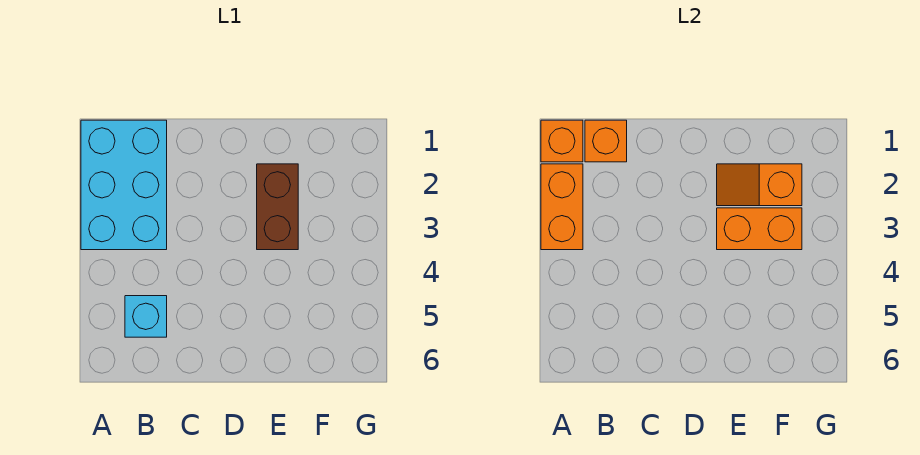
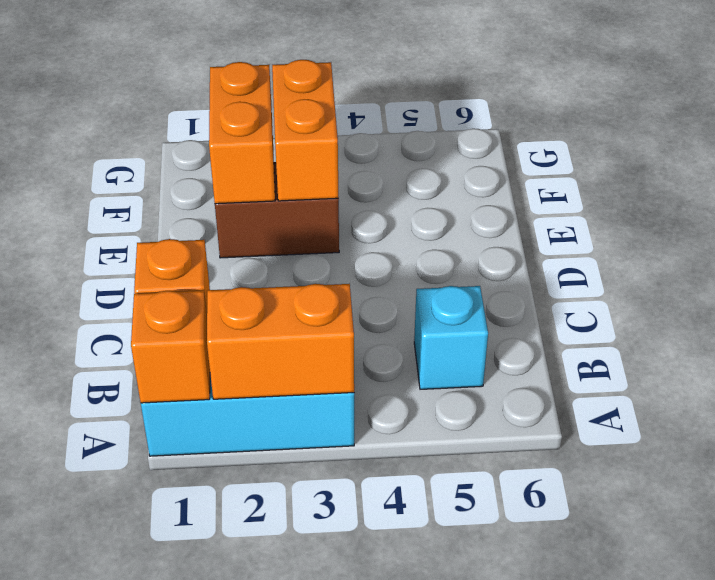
orange slope E2:F2 level 2 top F -> orange brick E2:F2 level 2

